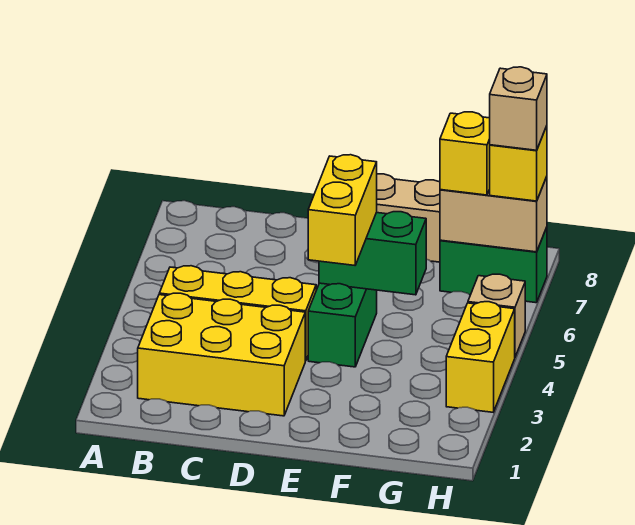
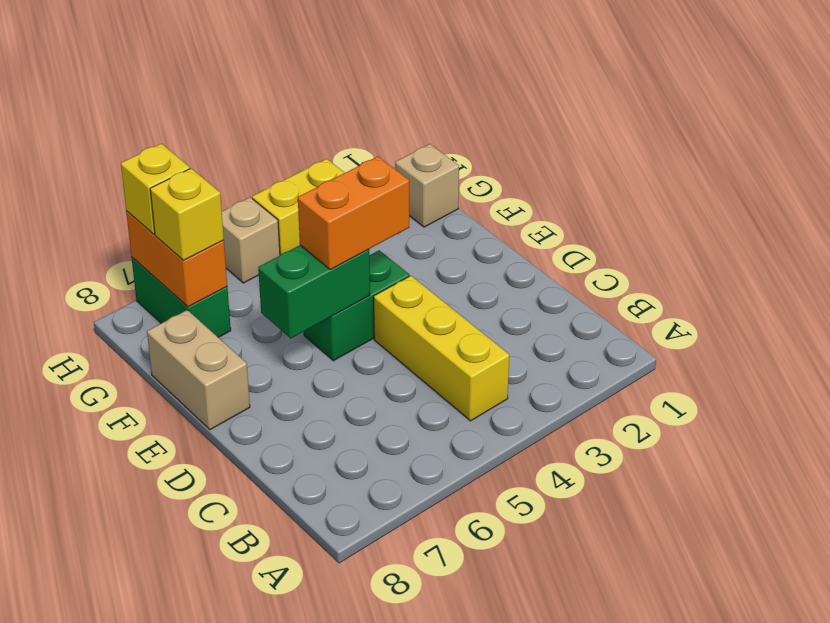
yellow brick B2:D3 level 1 -> none
yellow brick E4:E5 level 3 -> orange brick E4:E5 level 3
green brick E5:F5 level 2 -> green brick E5:E6 level 2
tan brick G7:H7 level 2 -> orange brick G7:H7 level 2
tan brick H7 level 4 -> tan brick G1 level 1

